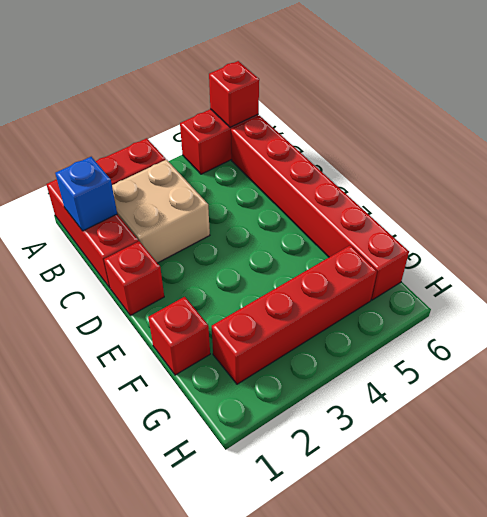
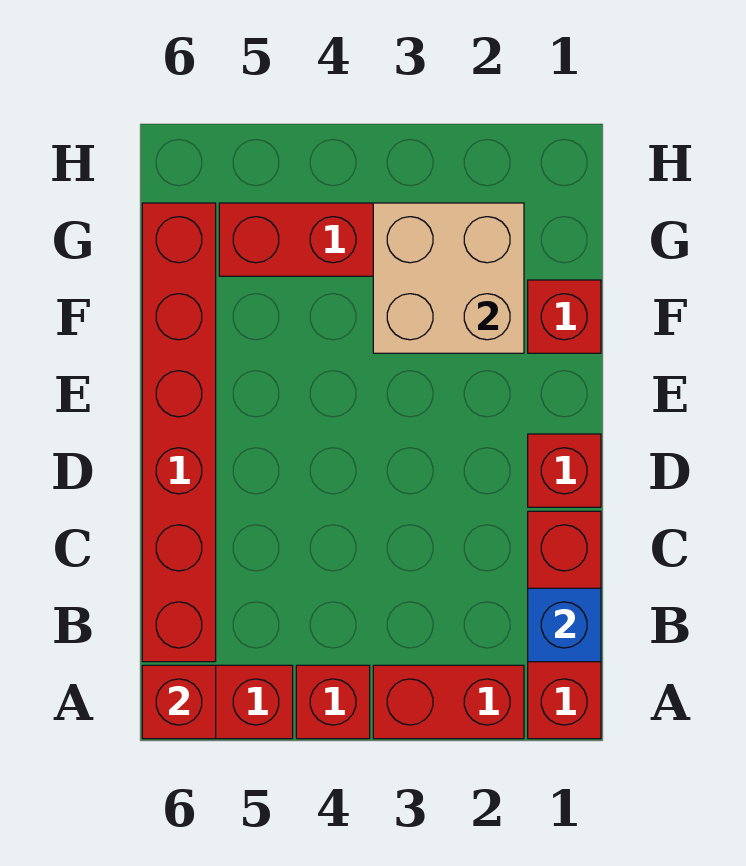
none -> red brick A4 level 1
tan brick B2:C3 level 1 -> tan brick F2:G3 level 2

